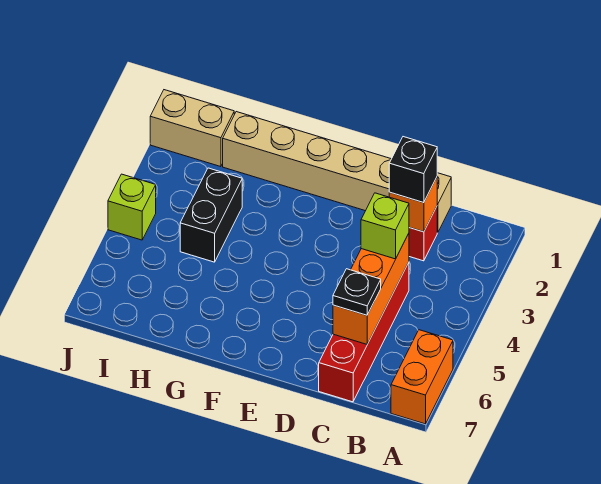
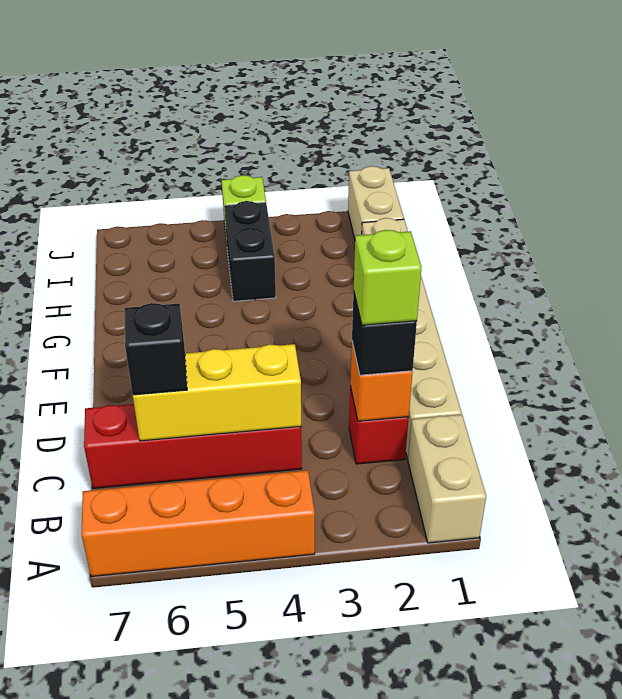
none -> tan brick A1:B1 level 1
orange brick A6:A7 level 1 -> orange brick A4:A7 level 1
orange brick C4:C6 level 2 -> yellow brick C4:C6 level 2
lime brick C4 level 3 -> lime brick C2 level 4
black plate C6 level 3 -> black brick C6 level 3
black brick H3:H4 level 1 -> black brick H4:I4 level 1

